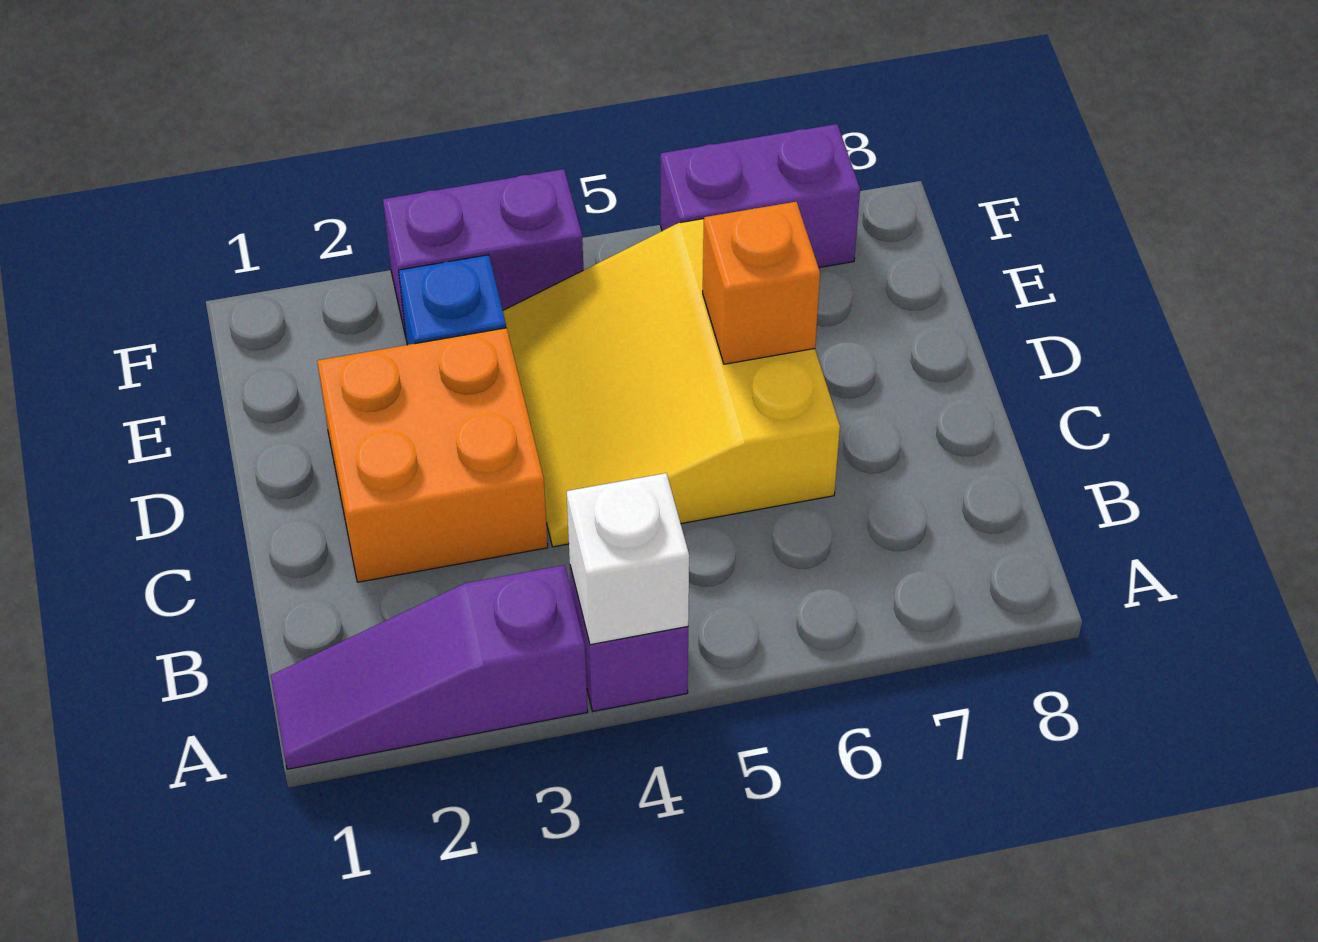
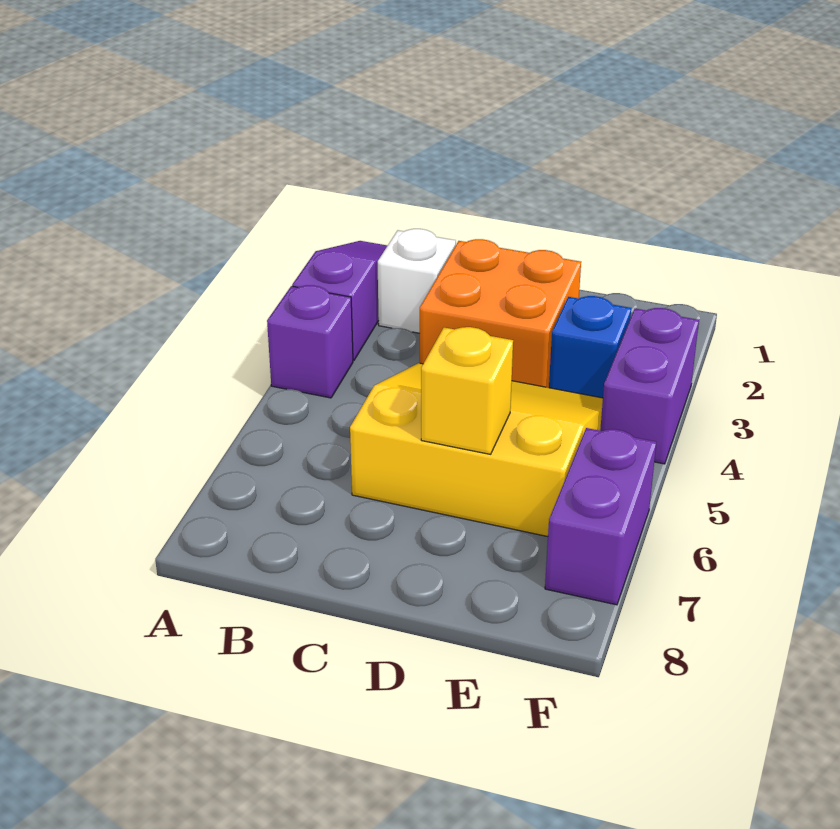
white brick A4 level 2 -> white brick B2 level 1
orange brick D6 level 2 -> yellow brick D6 level 2

